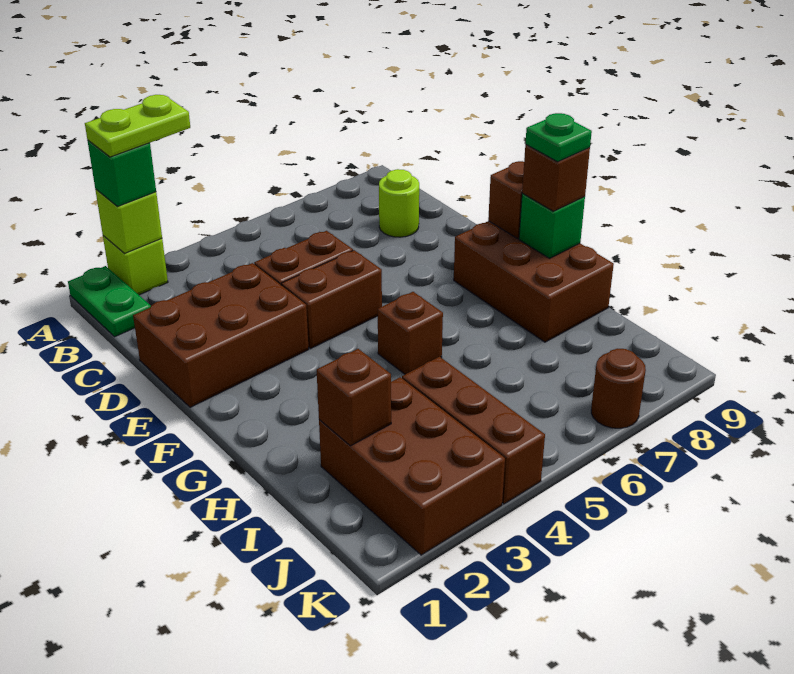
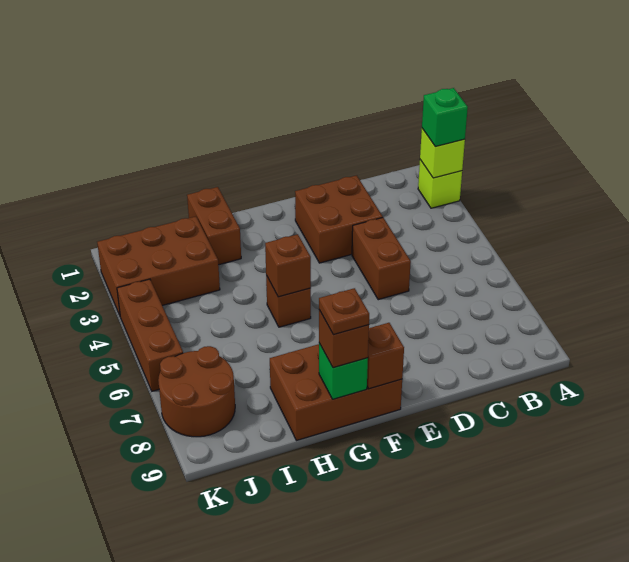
green plate A1:B1 level 1 -> none
lime plate A2:A3 level 4 -> none
lime round brick C8 level 1 -> none
brown brick D1:E3 level 1 -> brown brick D2:E3 level 1
brown brick E4:E5 level 1 -> brown brick H1:H2 level 1
green plate G9 level 4 -> brown plate G9 level 4
brown brick I2 level 2 -> brown brick G5 level 2
brown brick I4:K4 level 1 -> brown brick K4:K6 level 1
brown round brick K7 level 1 -> brown round brick J7:K8 level 1

